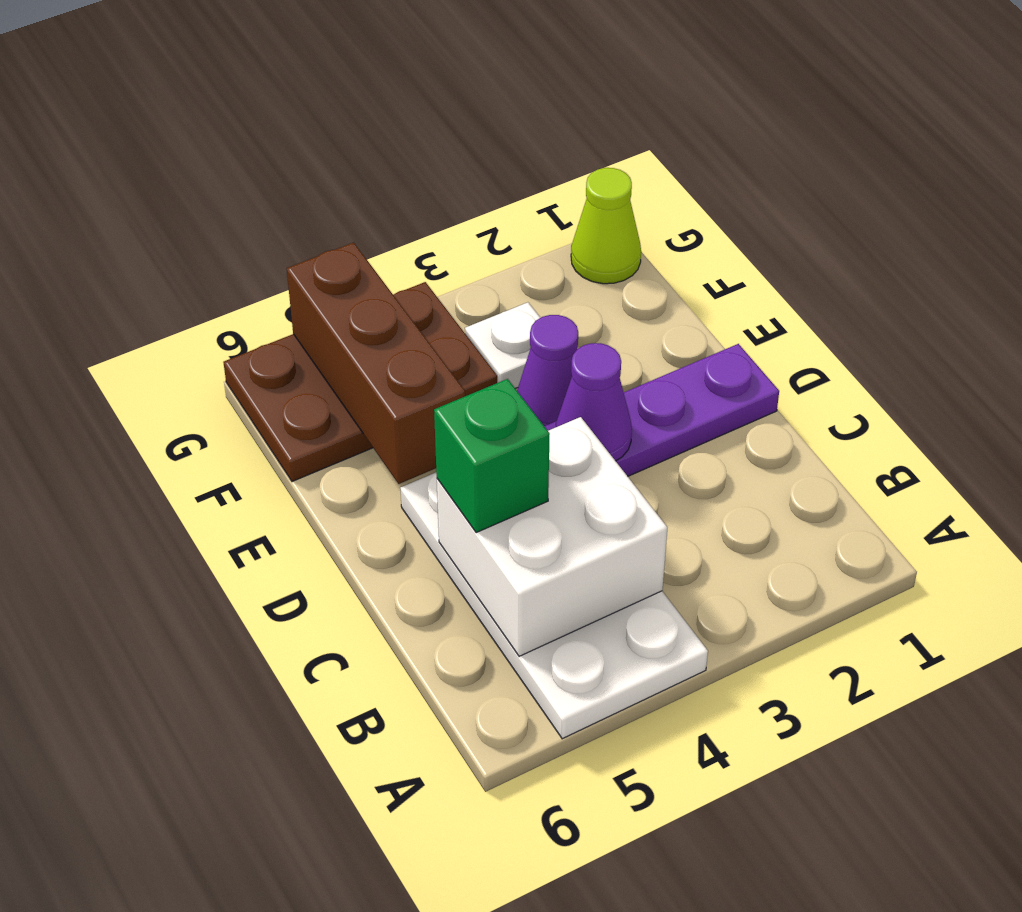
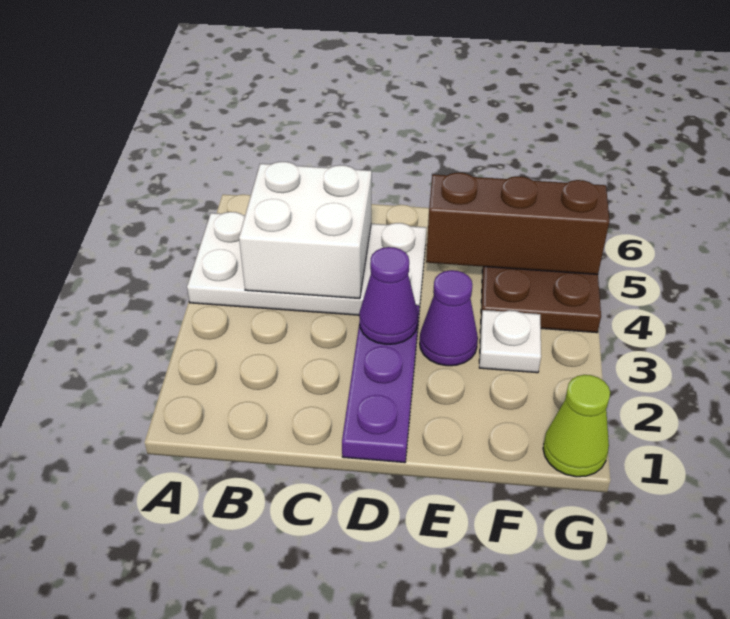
green brick C5 level 3 -> none

